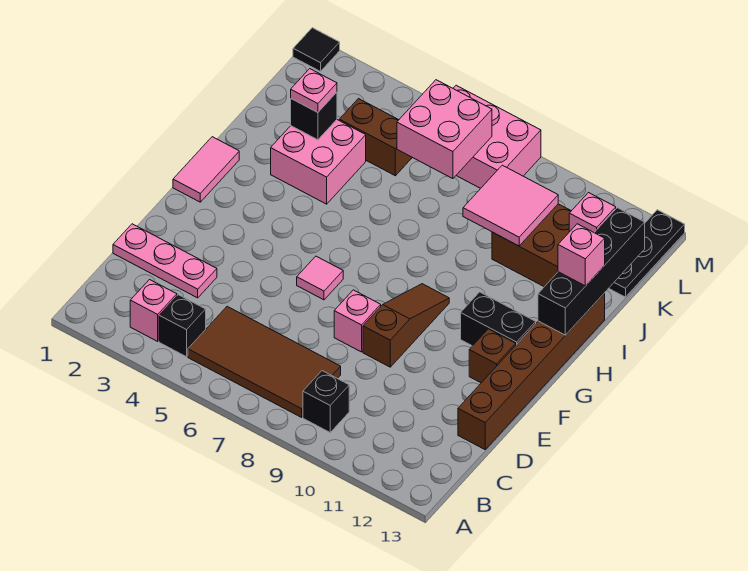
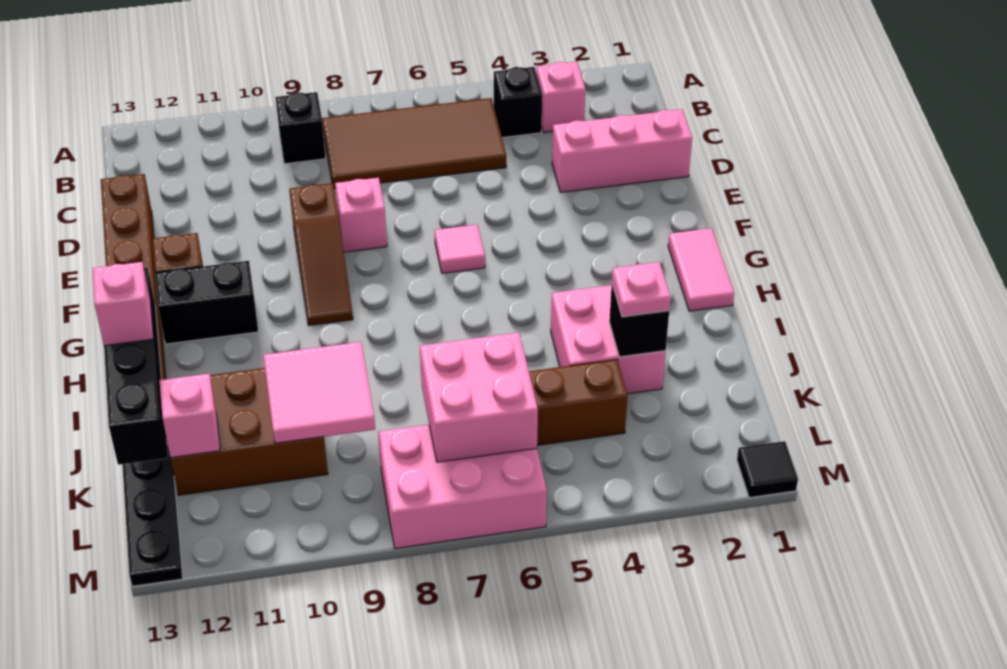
pink plate D1:D3 level 1 -> pink brick D1:D3 level 1

